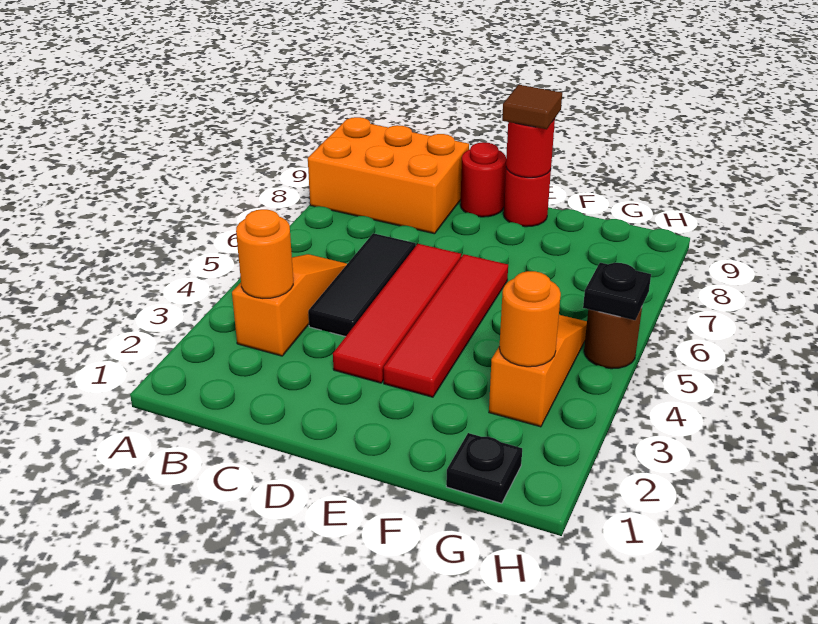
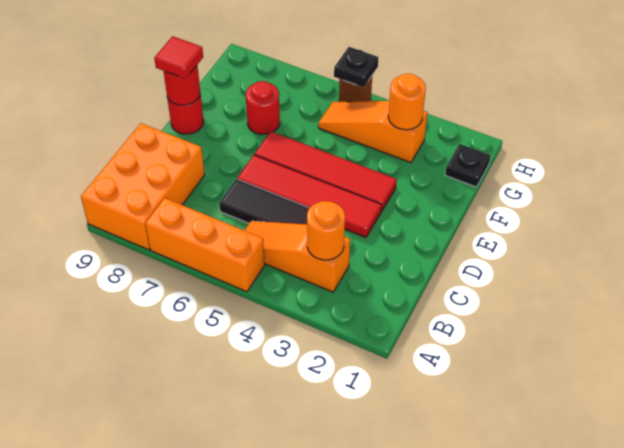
none -> orange brick A5:A7 level 1
red round brick D9 level 1 -> red round brick F7 level 1
brown tile E9 level 3 -> red tile E9 level 3

